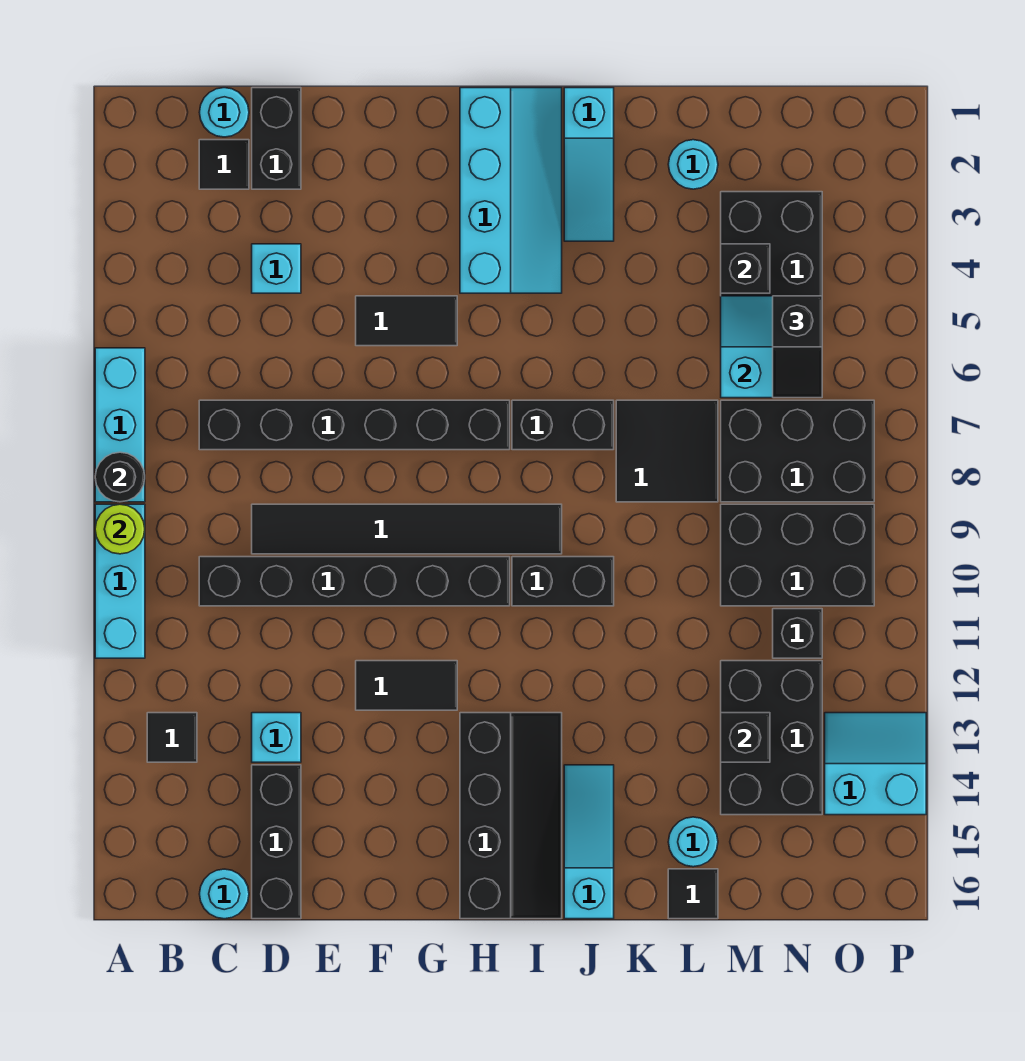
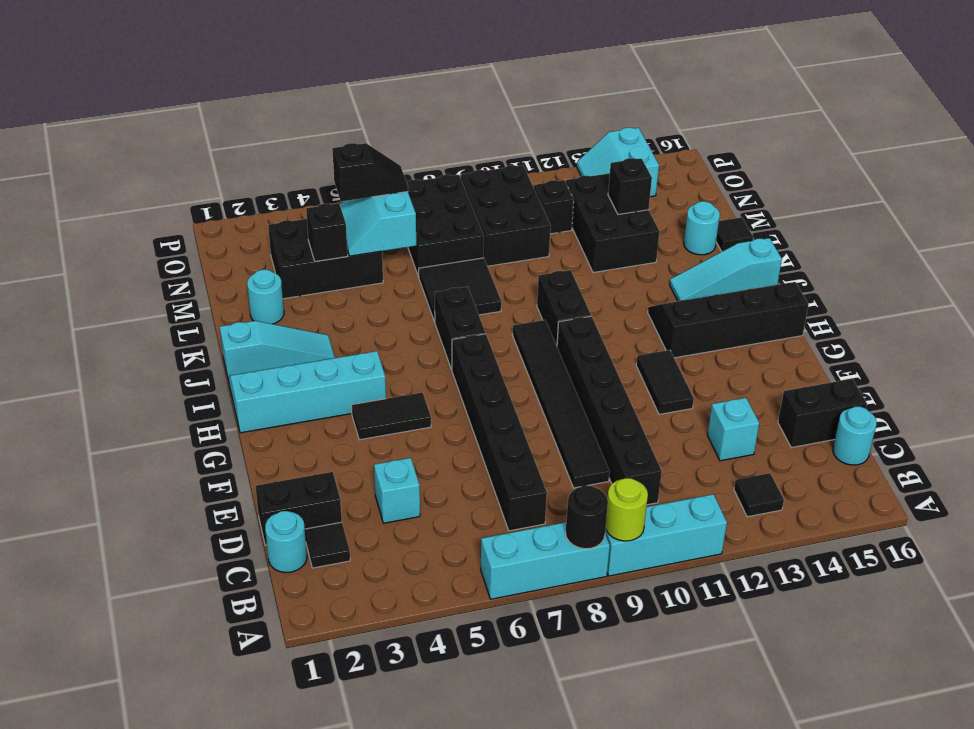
black brick D14:D16 level 1 -> black brick D15:D16 level 1
black tile F5:G5 level 1 -> black tile G4:G5 level 1
black brick M12:N14 level 1 -> black brick L12:N13 level 1

